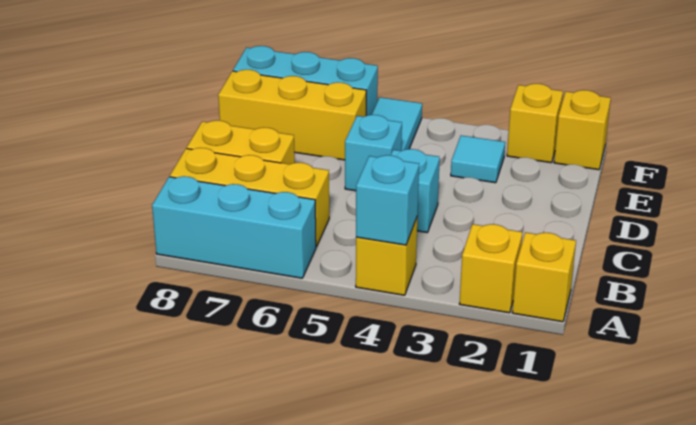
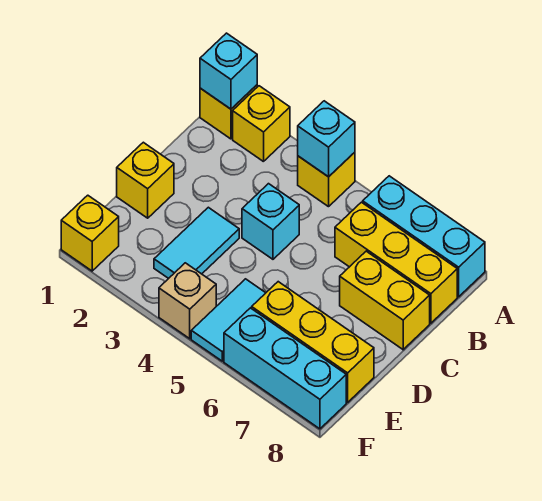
cyan brick D5 level 1 -> cyan brick A1 level 2
cyan tile E3 level 1 -> cyan tile D3:E3 level 1
yellow brick F2 level 1 -> yellow brick D1 level 1
none -> tan brick F4 level 1

